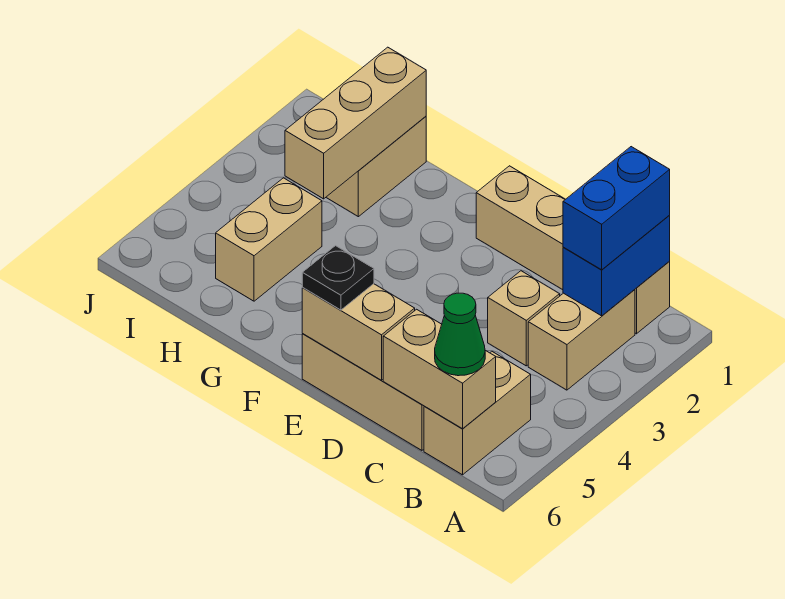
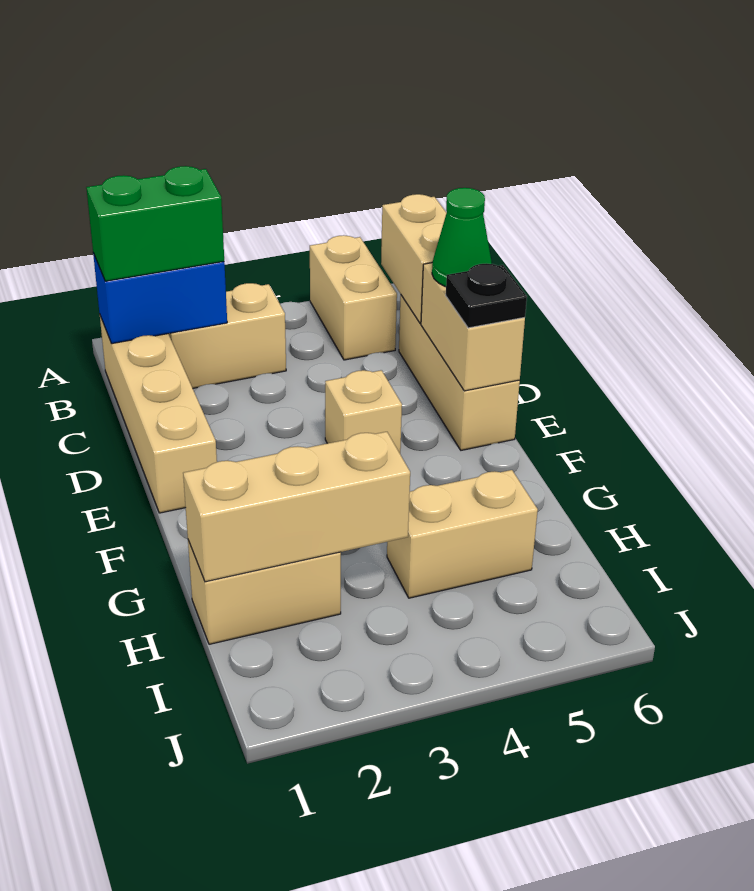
blue brick B1:B2 level 3 -> green brick B1:B2 level 3
tan brick B5:B6 level 1 -> tan brick A5:B5 level 1
green cone B6 level 3 -> green cone D6 level 3
tan brick C3 level 1 -> tan brick E4 level 1

